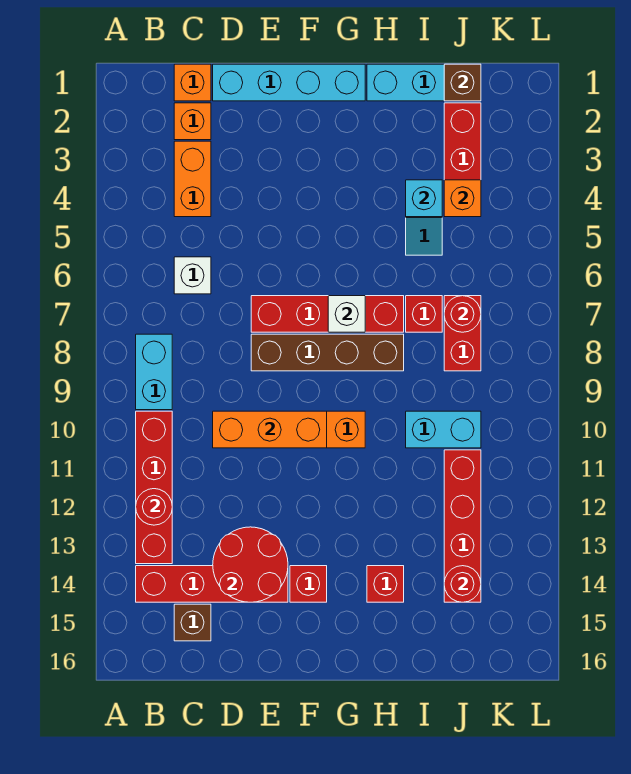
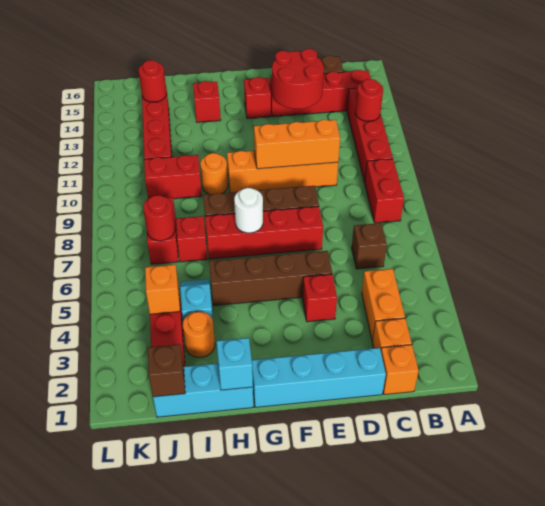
cyan brick B8:B9 level 1 -> red brick B8:B9 level 1
white brick C6 level 1 -> brown brick C6 level 1
none -> red brick E4 level 1
none -> brown brick E5:H5 level 1
white brick G7 level 2 -> white round brick G7 level 2
none -> orange round brick H10 level 1
none -> orange round brick I3 level 1
cyan brick I4 level 2 -> cyan brick H1 level 2
cyan brick I10:J10 level 1 -> red brick I10:J10 level 1

